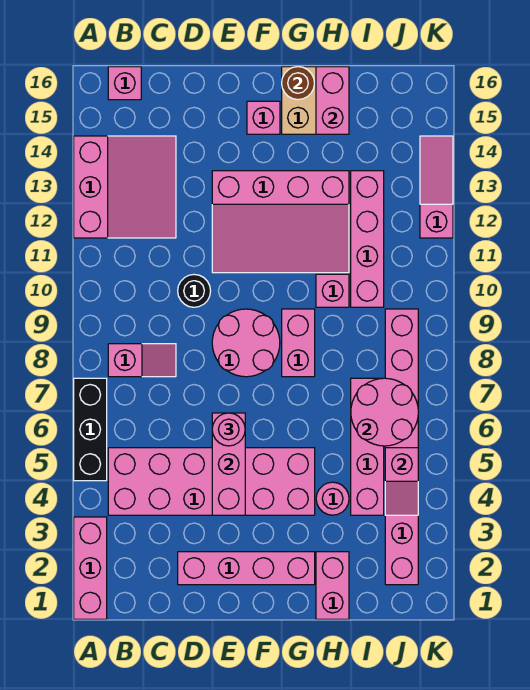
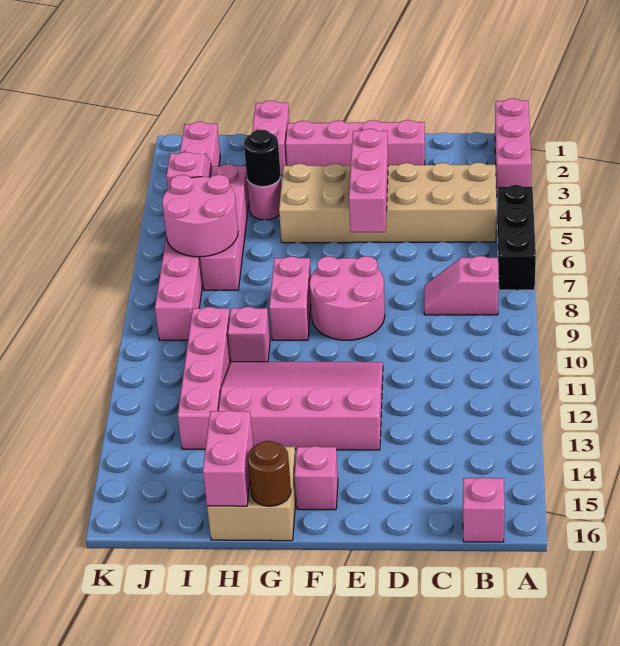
pink slope A12:C14 level 1 top A -> none
pink brick B4:G5 level 1 -> tan brick B4:G5 level 1
black round brick D10 level 1 -> black round brick H4 level 2
pink round brick E6 level 3 -> none
pink slope K12:K14 level 1 top 12 -> none

